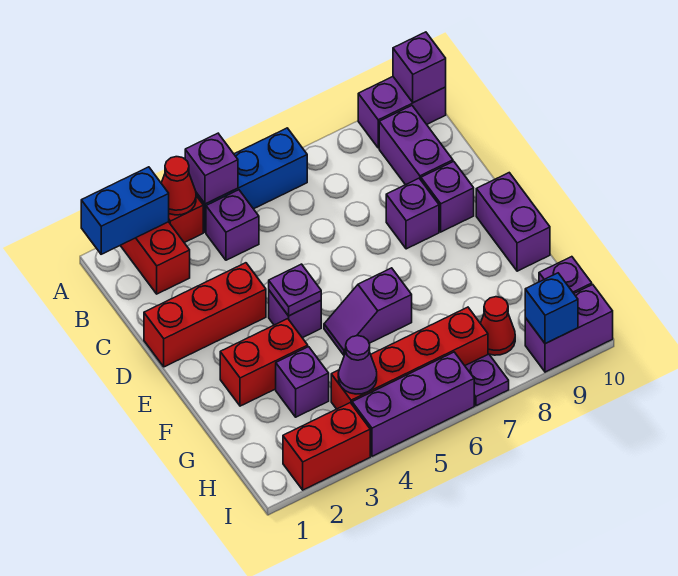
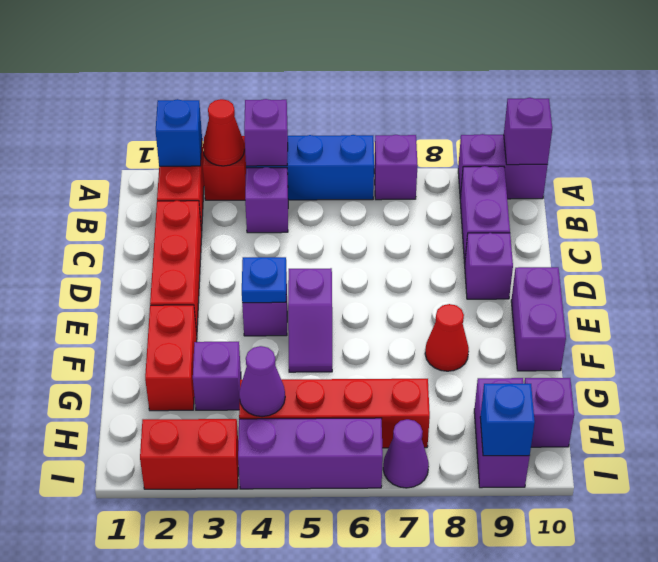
blue brick A1:A2 level 2 -> blue brick A2 level 2
red brick D1:D3 level 1 -> red brick C2:E2 level 1
purple brick D8 level 1 -> purple brick A7 level 1
purple plate E4 level 2 -> blue plate E4 level 2
red brick F2:F3 level 1 -> red brick F2:G2 level 1
purple slope F5:F6 level 1 top 6 -> purple slope E5:F5 level 1 top E
red cone H8 level 1 -> red cone F8 level 1
purple plate I7 level 1 -> purple cone I7 level 1
purple brick I9:I10 level 1 -> purple brick H9:I9 level 1

